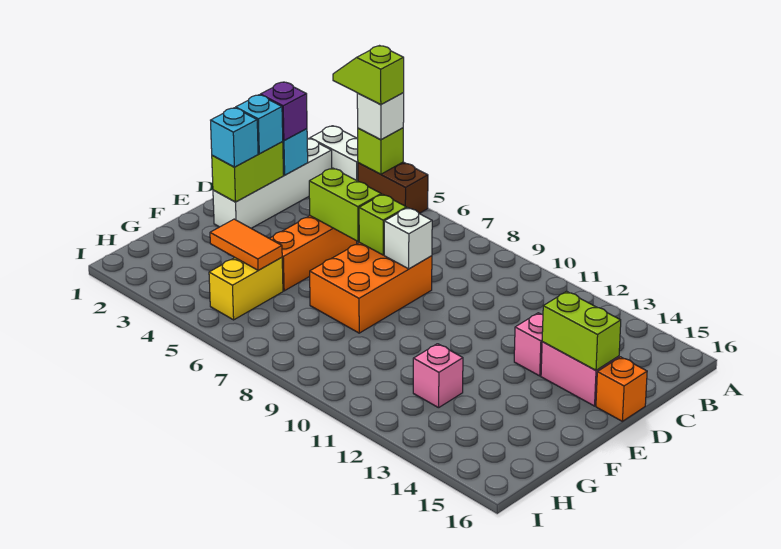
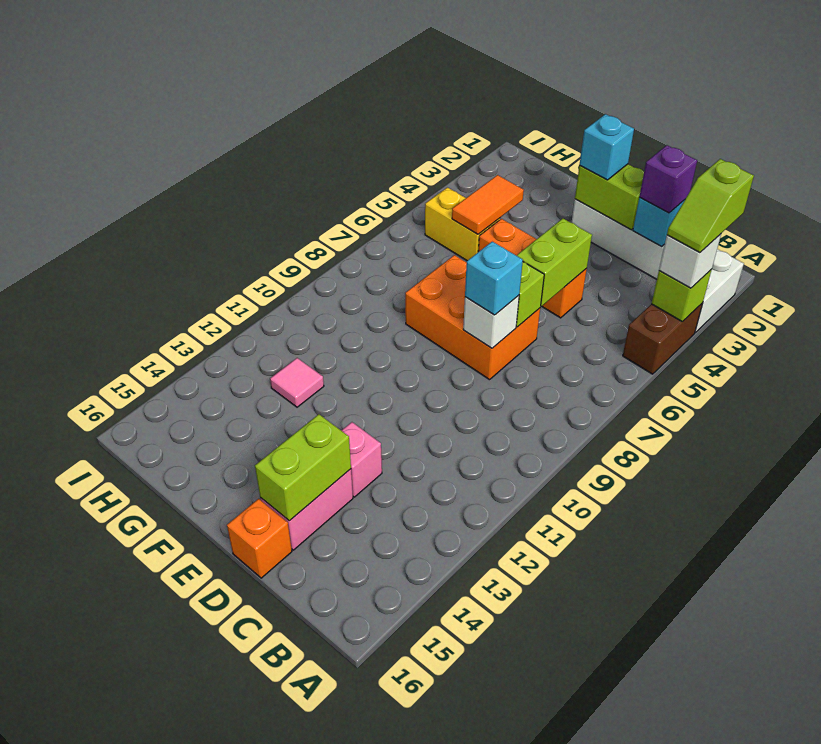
lime slope A3:A4 level 4 top 4 -> lime slope A3:A4 level 4 top 3
cyan brick D2 level 3 -> cyan brick D8 level 3
pink brick G12 level 1 -> pink tile G12 level 1

